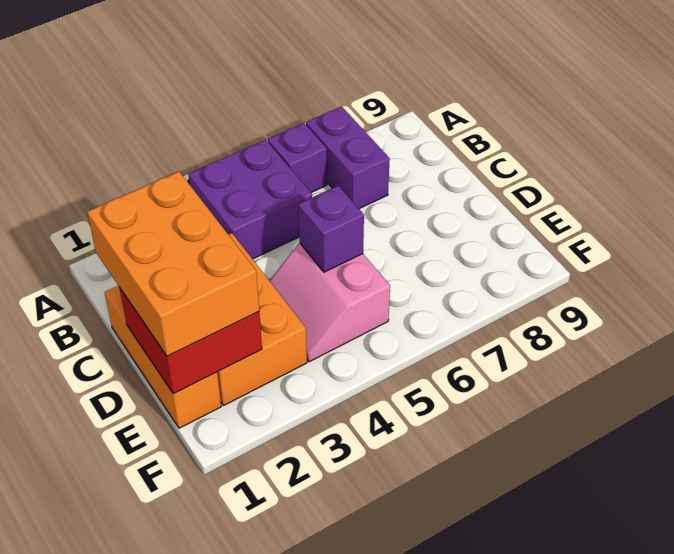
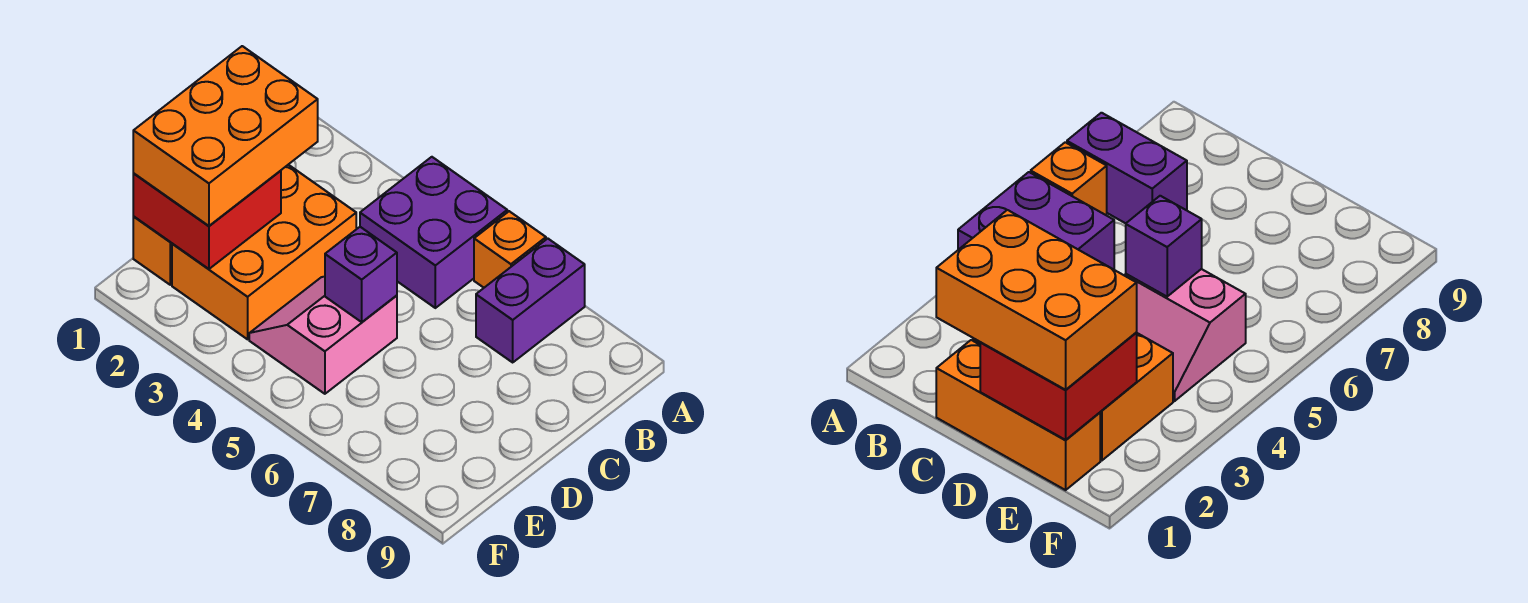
purple brick A6 level 1 -> orange brick A6 level 1

